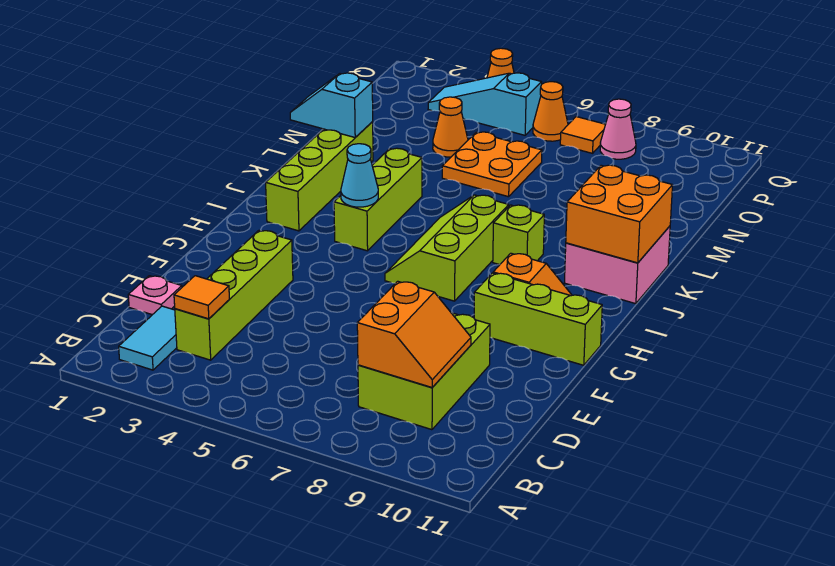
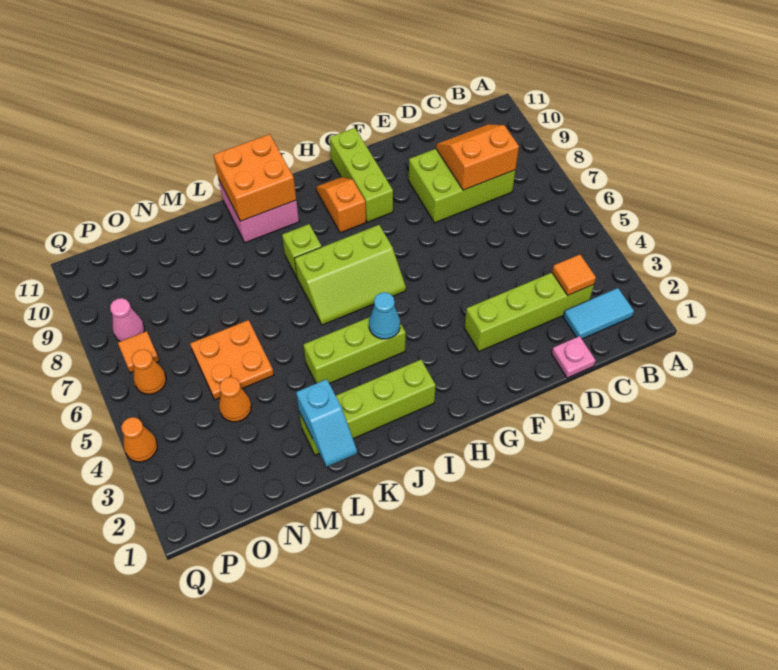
cyan slope P3:P5 level 1 top 5 -> none

